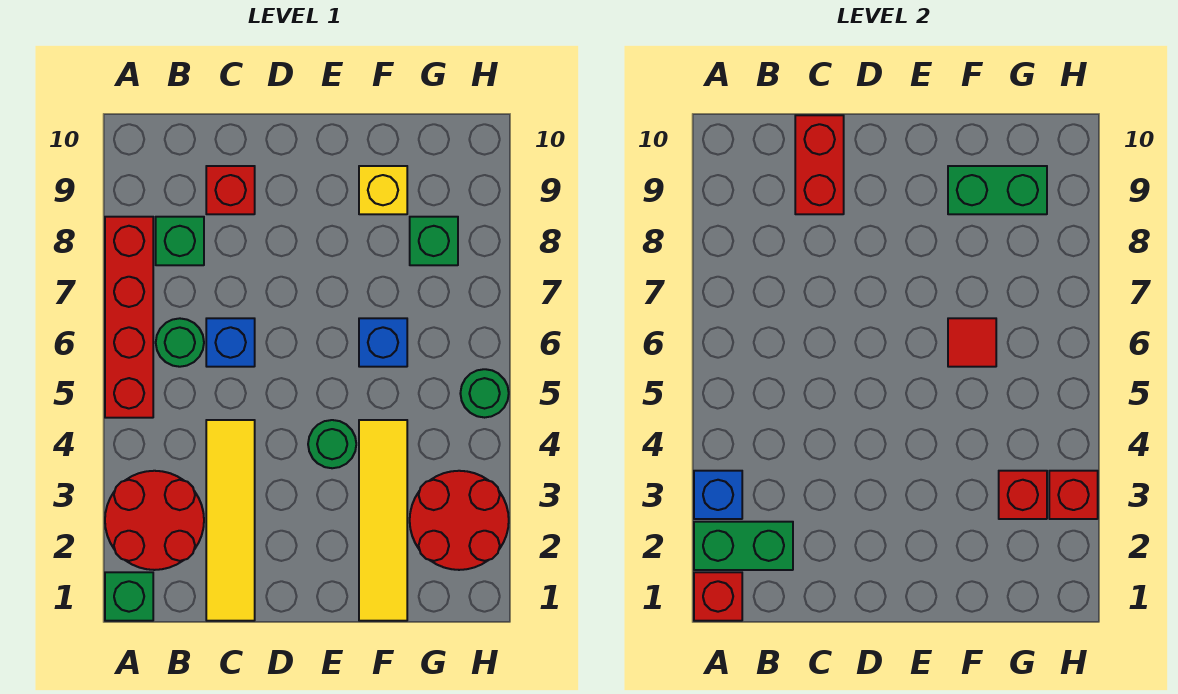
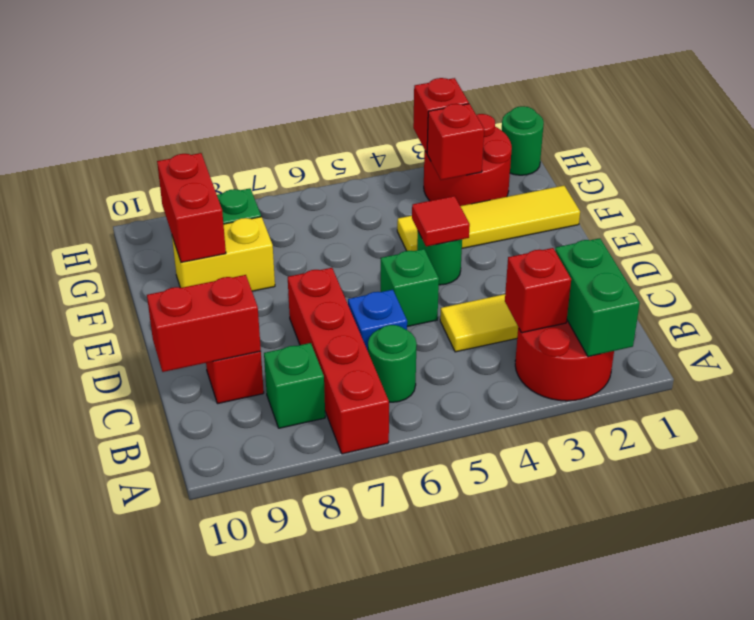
green brick A1 level 1 -> green brick D5 level 1
red brick A1 level 2 -> red brick B3 level 2
blue brick A3 level 2 -> none
red brick A5:A8 level 1 -> red brick A7:D7 level 1
blue brick F6 level 1 -> none
red tile F6 level 2 -> red tile E4 level 2
yellow brick F9 level 1 -> yellow brick F8:F9 level 1
green brick F9:G9 level 2 -> red brick F9:G9 level 2
green round brick H5 level 1 -> green round brick H1 level 1

